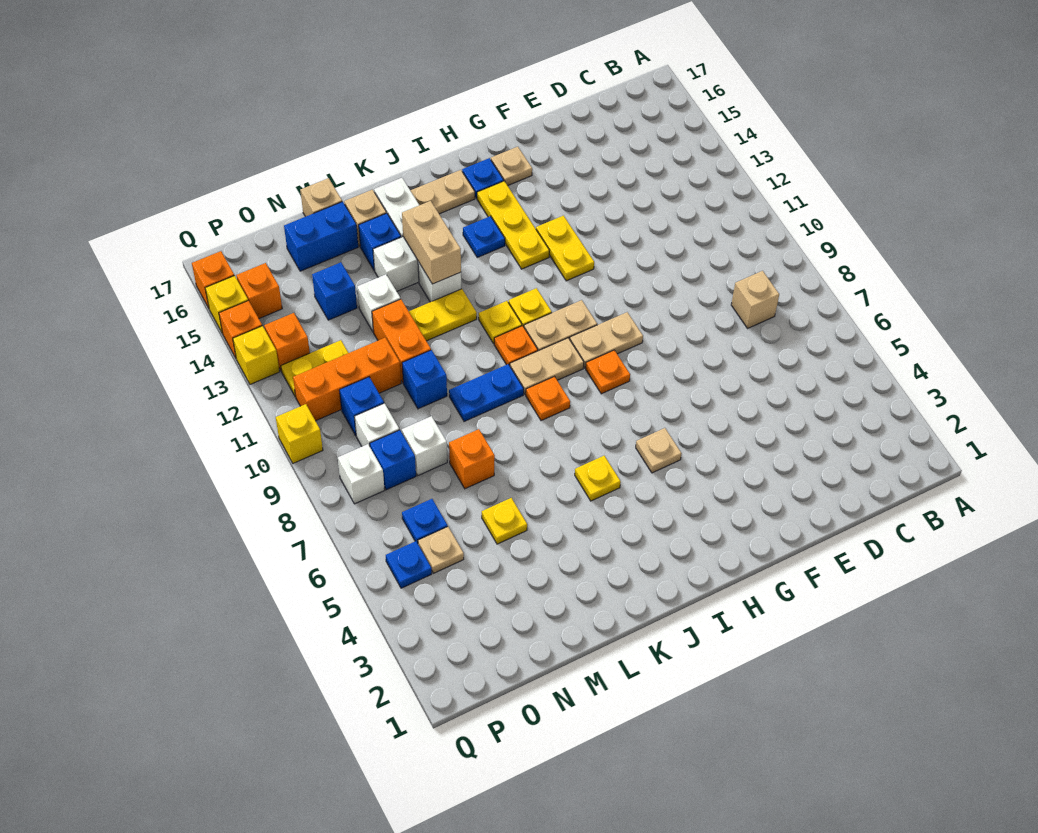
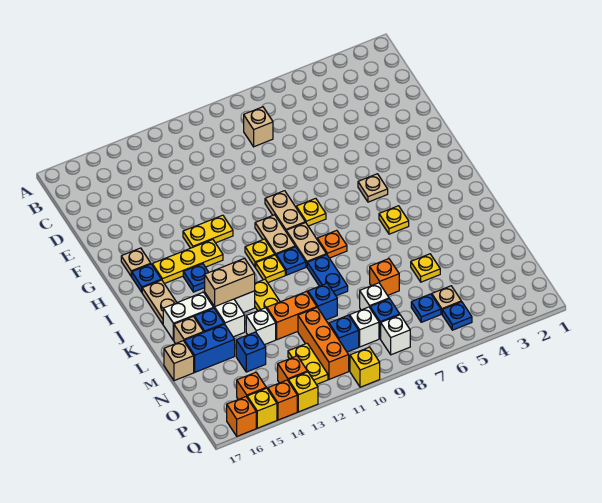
orange plate H8 level 1 -> yellow plate H8 level 1
orange plate J10 level 1 -> blue plate J10 level 1
blue brick M16:N16 level 1 -> blue brick M15:M16 level 1

